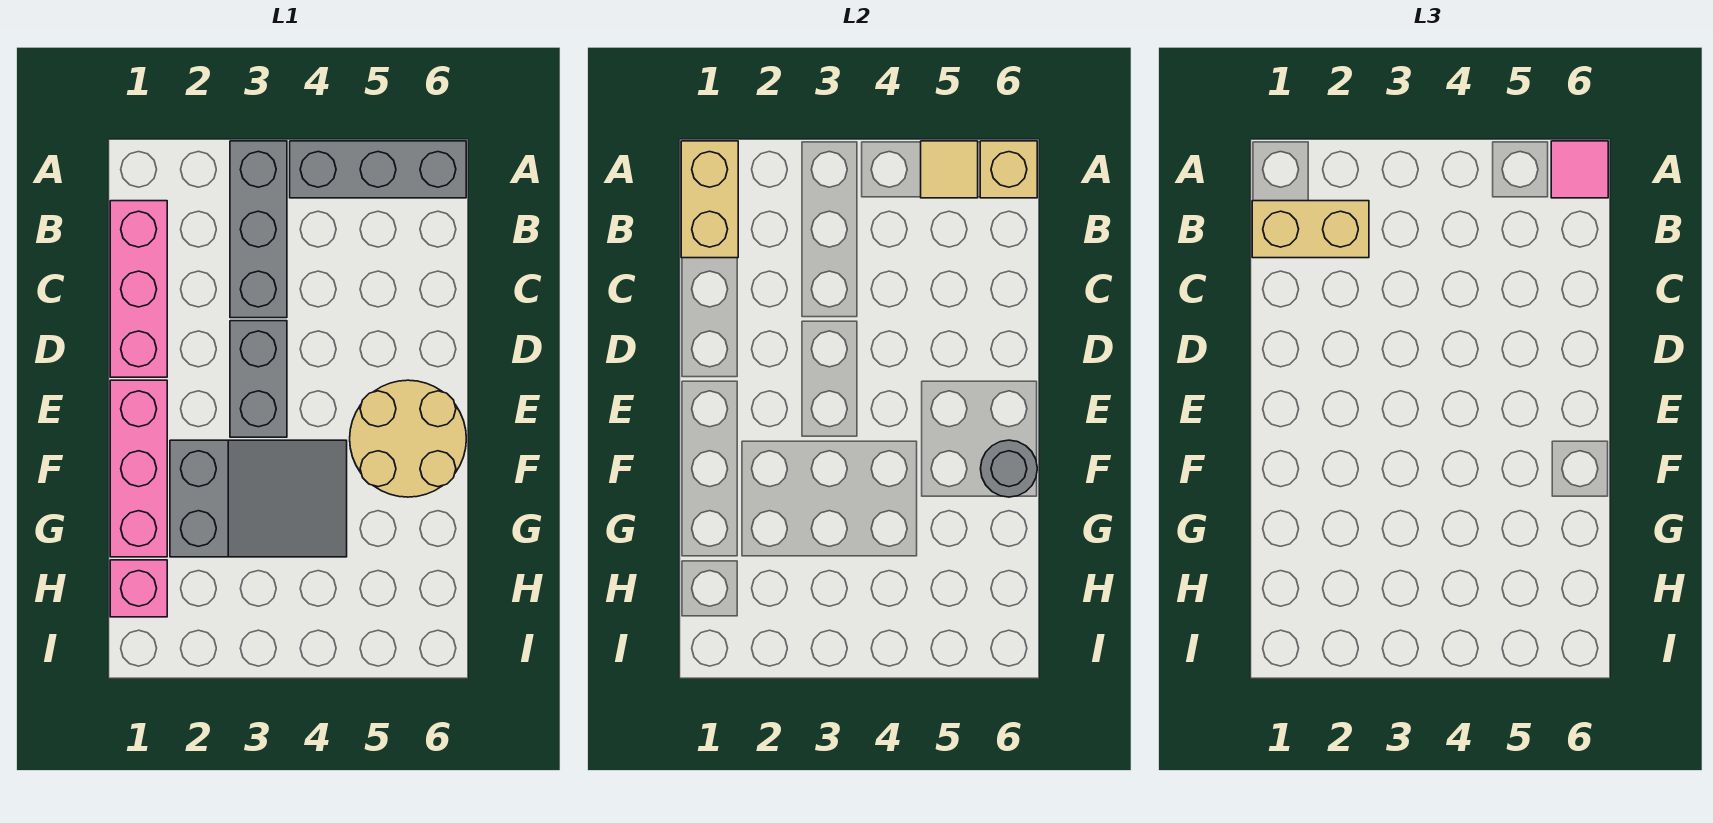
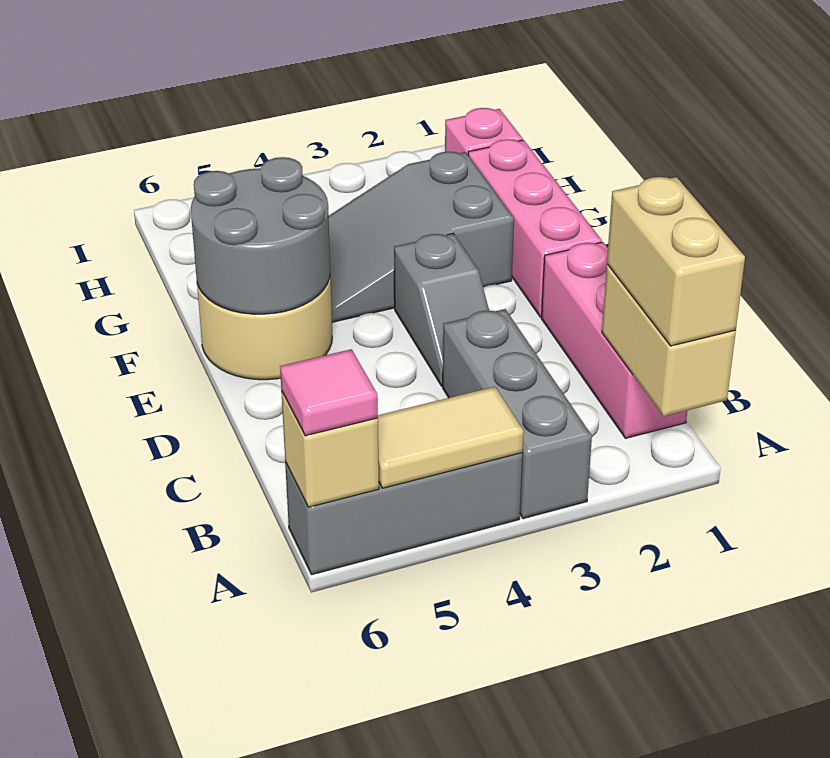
tan tile A5 level 2 -> tan tile A4:A5 level 2
tan brick B1:B2 level 3 -> tan brick A1:B1 level 3
grey brick D3:E3 level 1 -> grey slope D3:E3 level 1 top E
grey round brick F6 level 2 -> grey round brick E5:F6 level 2

